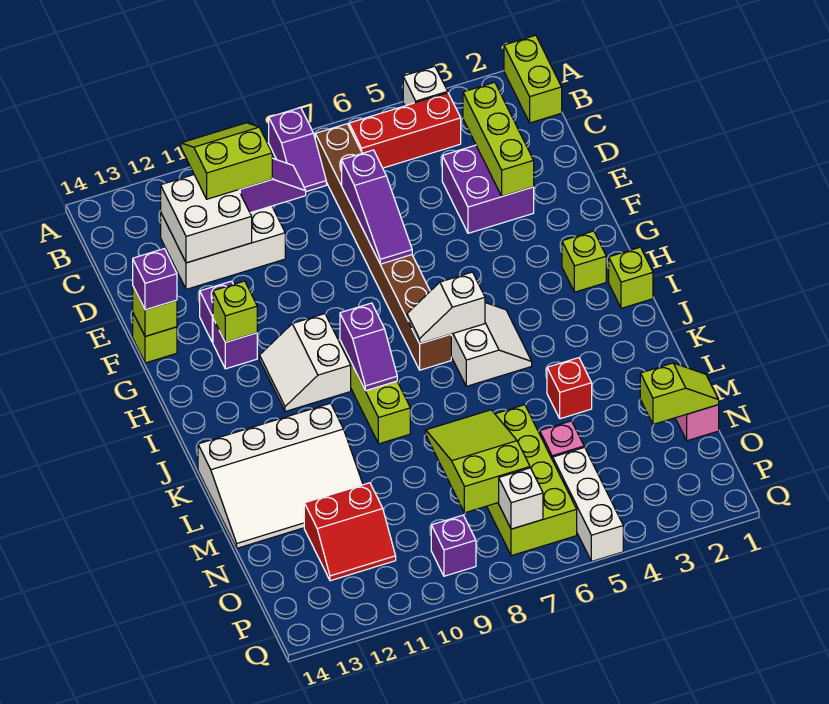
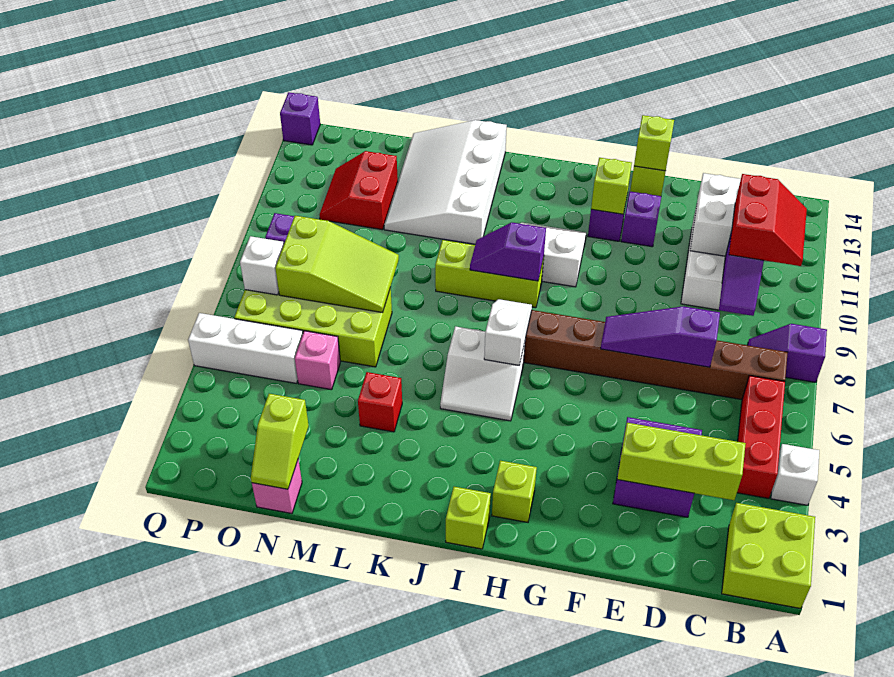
lime brick A1:B1 level 1 -> lime brick A1:B2 level 1
lime slope B10:C11 level 3 top C -> red slope B10:C11 level 3 top C
purple brick F14 level 3 -> purple brick Q14 level 1

